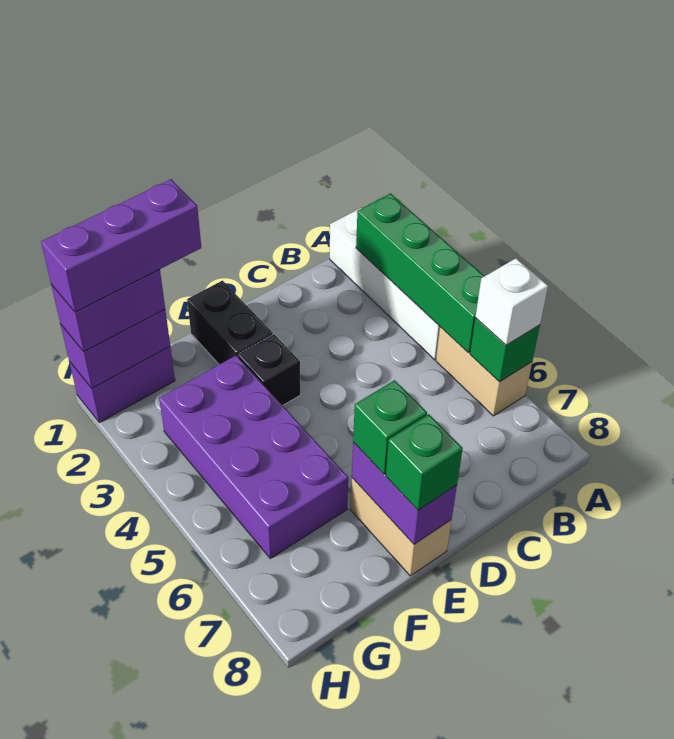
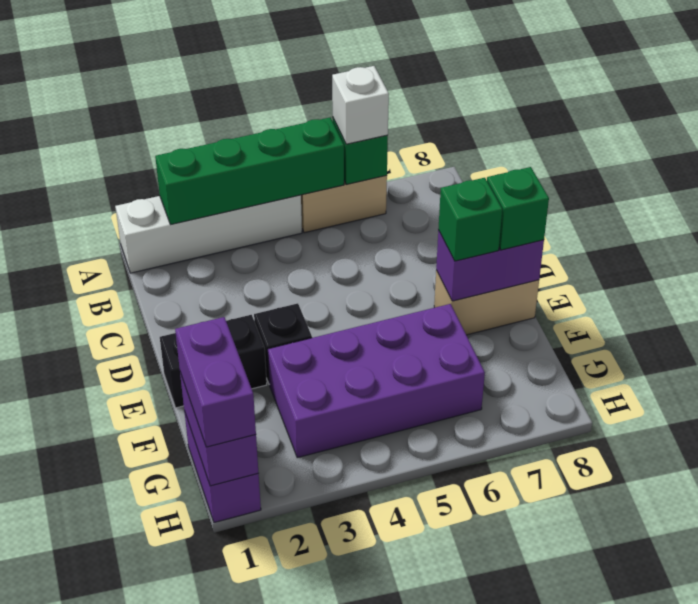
purple brick F1:H1 level 4 -> none

